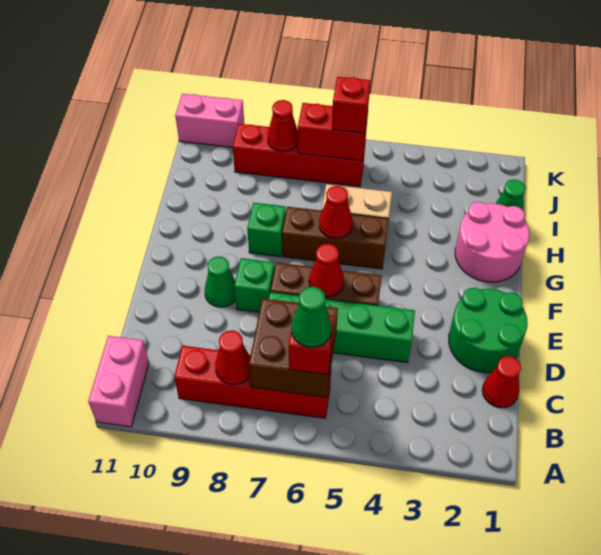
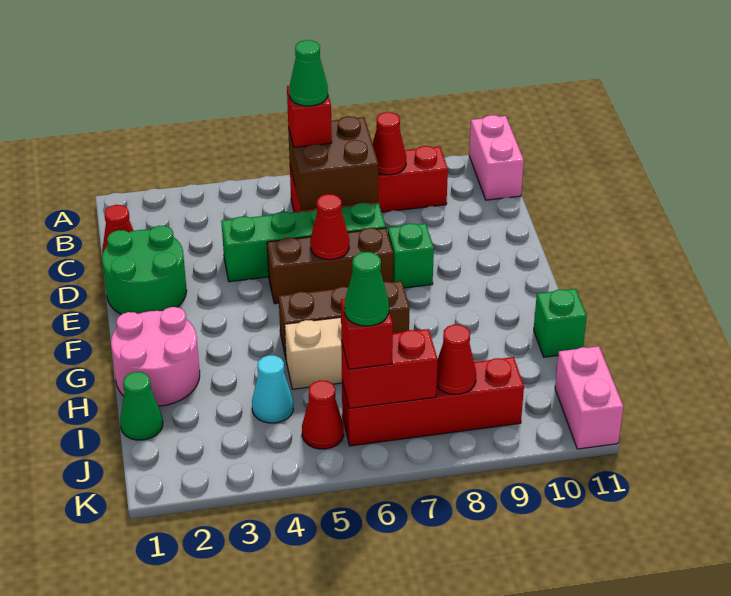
green cone E9 level 1 -> green cone J6 level 4
red cone G6 level 2 -> red cone J5 level 1
green brick G8 level 1 -> green brick H11 level 1
none -> cyan cone I4 level 1
pink brick K10:K11 level 1 -> pink brick J11:K11 level 1

